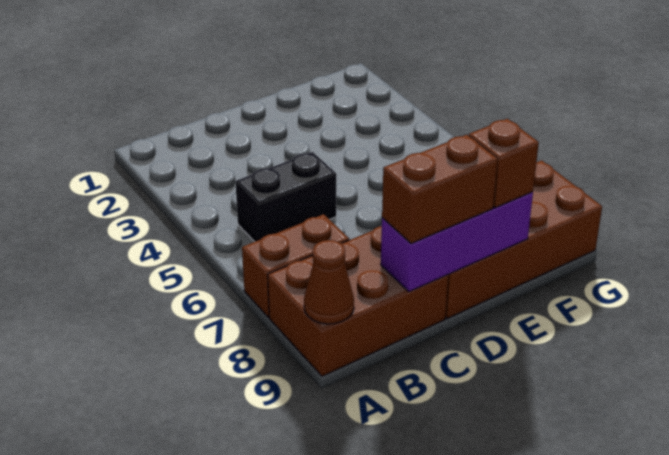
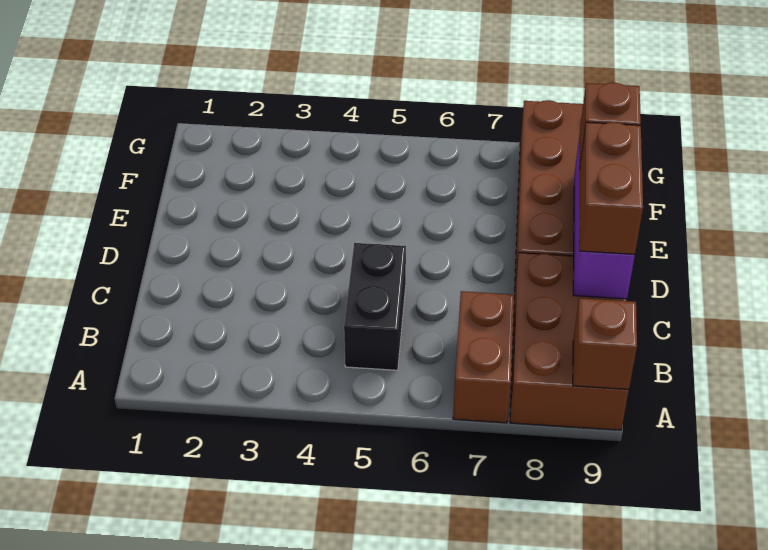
brown cone A9 level 2 -> brown brick A9 level 2

